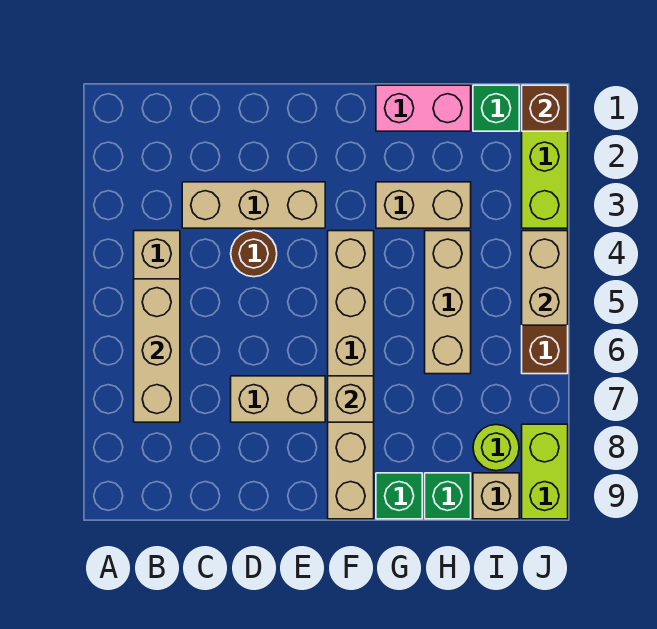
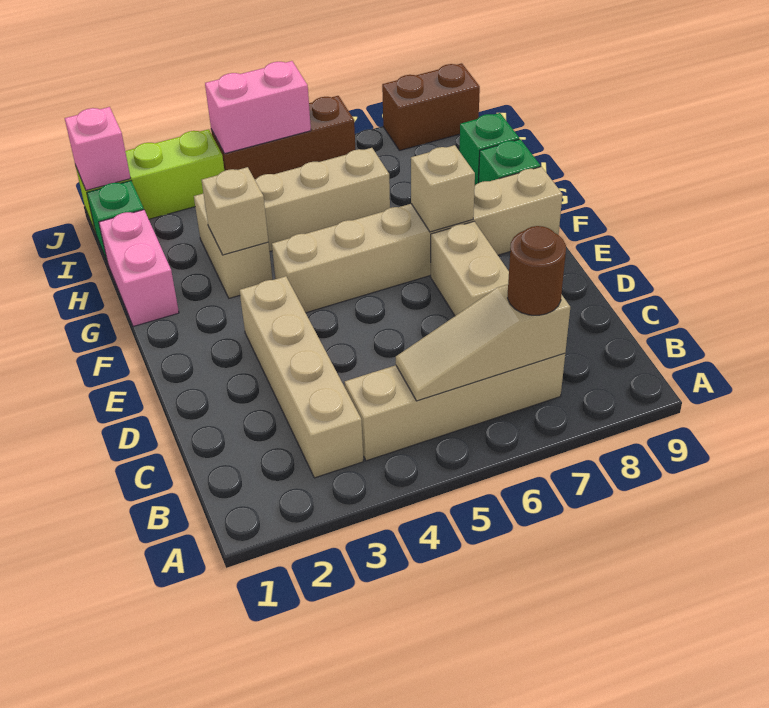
tan brick B5:B7 level 2 -> tan slope B5:B7 level 2 top 7
tan brick C3:E3 level 1 -> tan brick B3:E3 level 1
brown round brick D4 level 1 -> brown round brick B7 level 3
lime round brick I8 level 1 -> none
tan brick I9 level 1 -> tan brick G3 level 2
brown brick J1 level 2 -> pink brick J1 level 2
tan brick J4:J5 level 2 -> pink brick J4:J5 level 2
lime brick J8:J9 level 1 -> brown brick J8:J9 level 1

